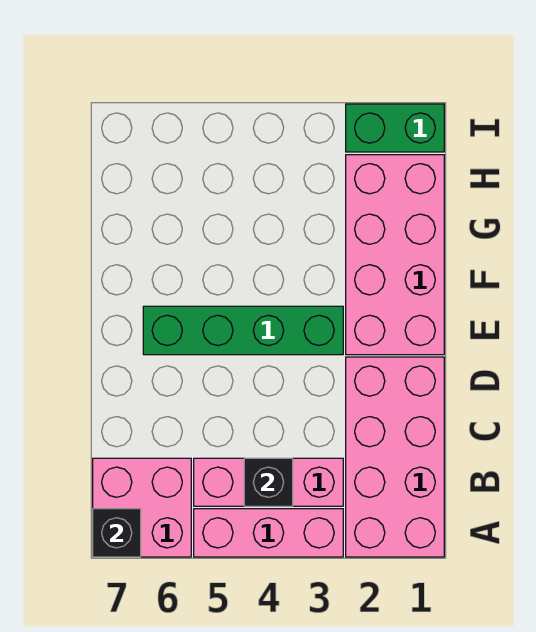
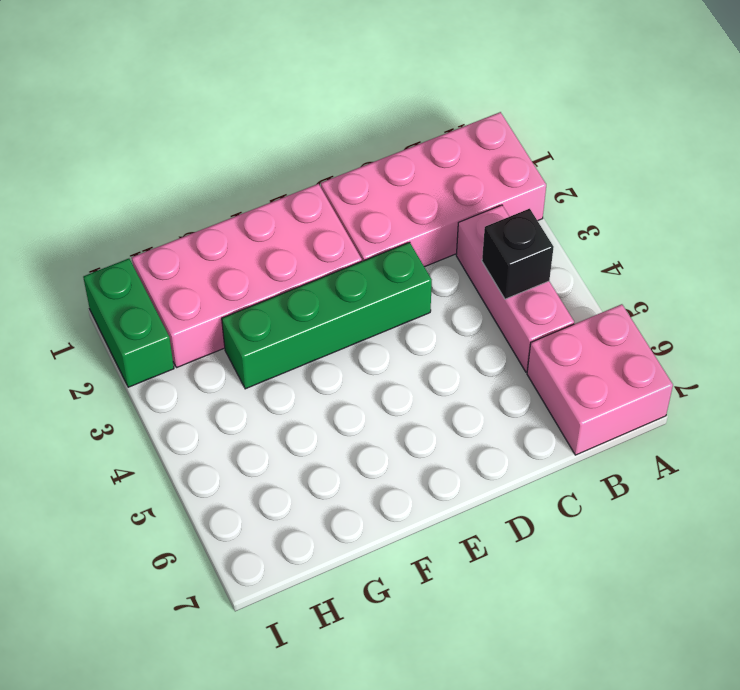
pink brick A3:A5 level 1 -> none
black brick A7 level 2 -> none
green brick E3:E6 level 1 -> green brick D3:G3 level 1

